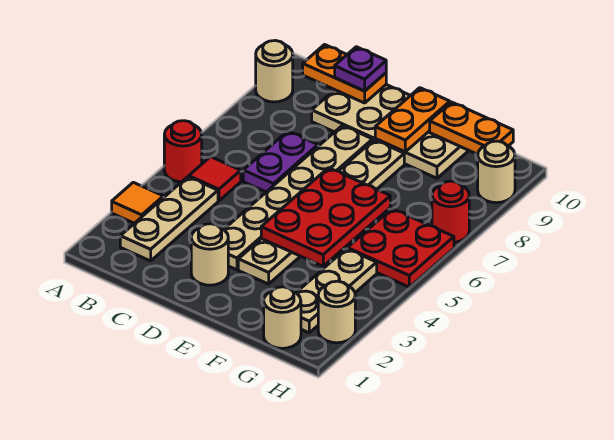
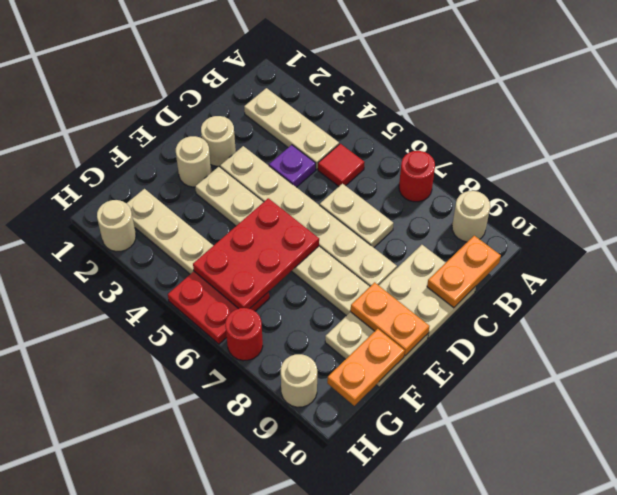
orange tile A3 level 1 -> none
red round brick A5 level 1 -> red round brick A7 level 1
purple plate C6:C7 level 1 -> tan plate C6:C7 level 1
purple plate C10 level 3 -> purple plate C4 level 1
red plate E4:F6 level 2 -> red plate E5:G6 level 2
tan round brick G1 level 1 -> tan round brick E2 level 1

